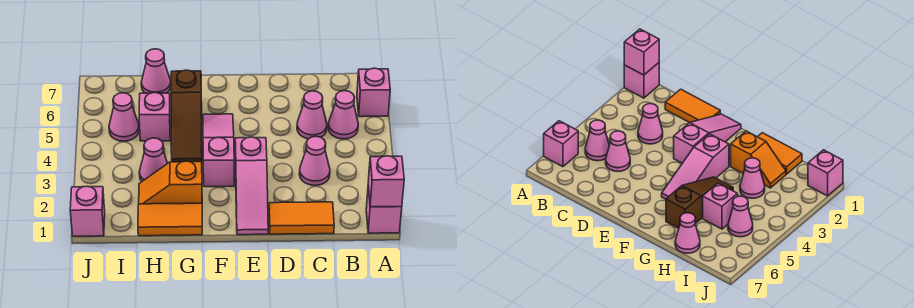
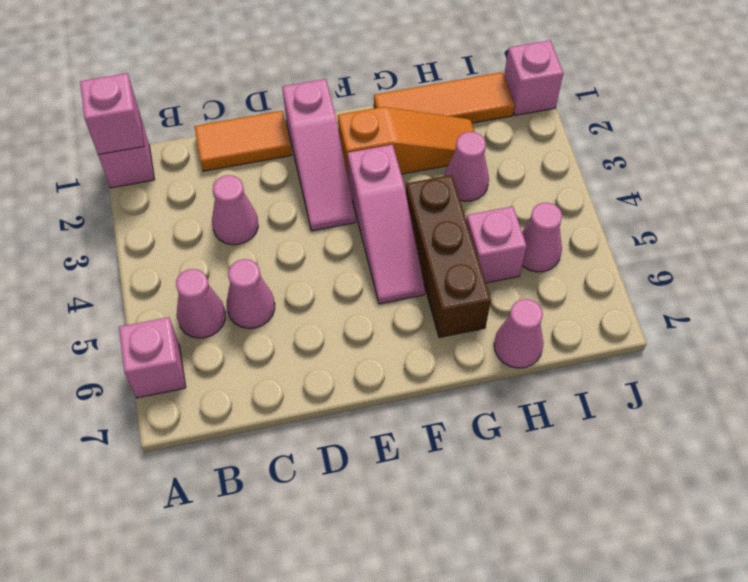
pink slope E1:E3 level 1 top 3 -> pink slope E1:E3 level 1 top 1
orange tile G1:H1 level 1 -> orange tile G1:I1 level 1
orange slope G2:H2 level 1 top G -> orange slope F2:H2 level 1 top F
brown slope G4:G6 level 1 top 6 -> brown brick G4:G6 level 1

